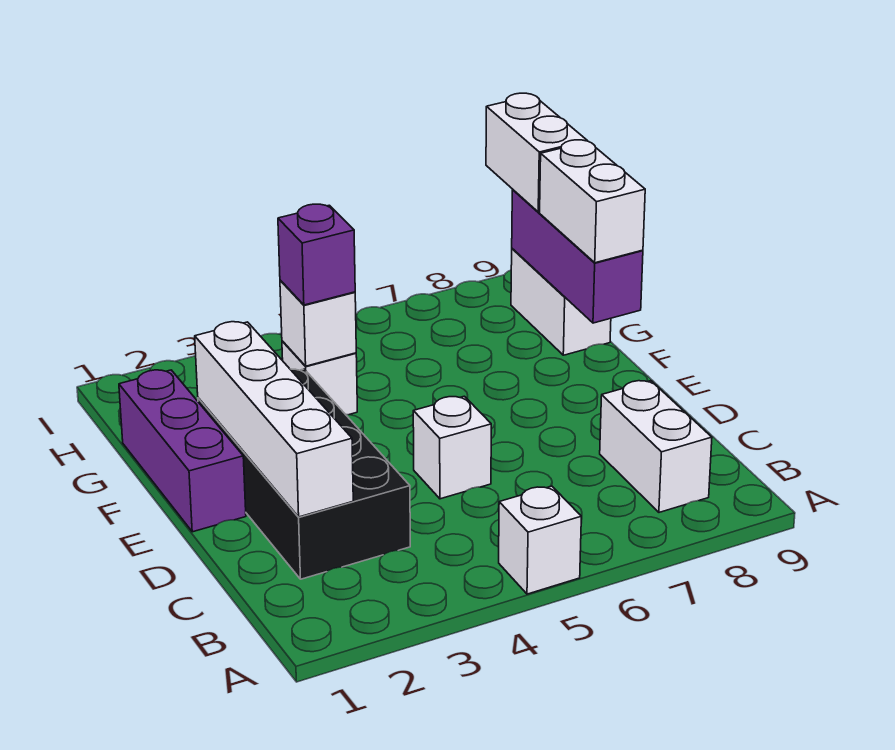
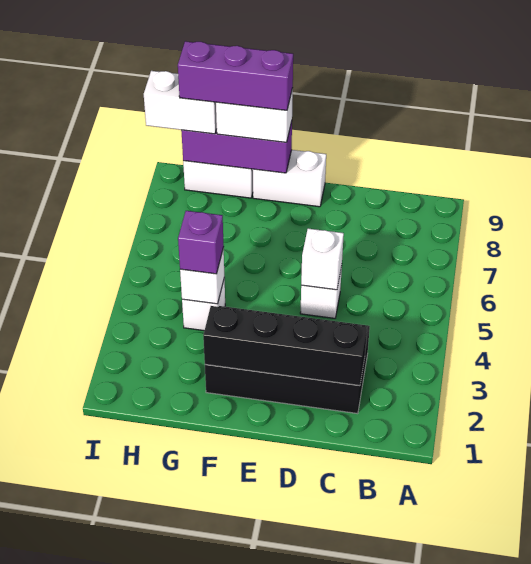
white brick A5 level 1 -> white brick D5 level 2
white brick B8:C8 level 1 -> white brick E9:F9 level 1
white brick C2:F2 level 2 -> black brick C2:F2 level 2
purple brick E1:G1 level 1 -> purple brick F9:H9 level 4

